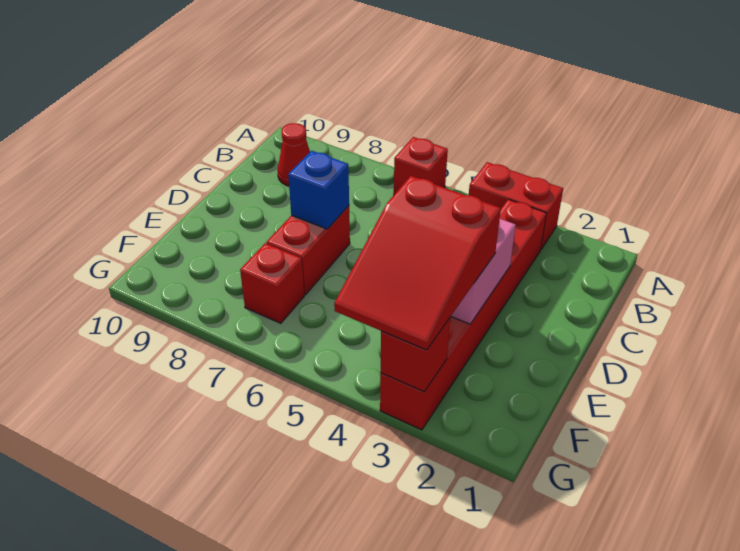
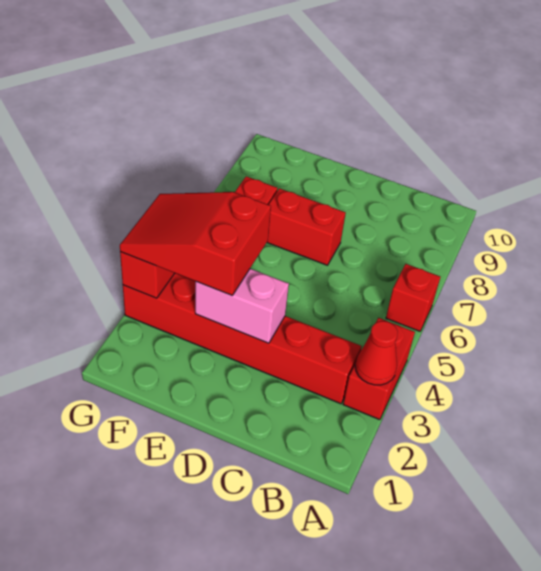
red cone B9 level 1 -> red cone A3 level 2
blue brick D7 level 2 -> none

